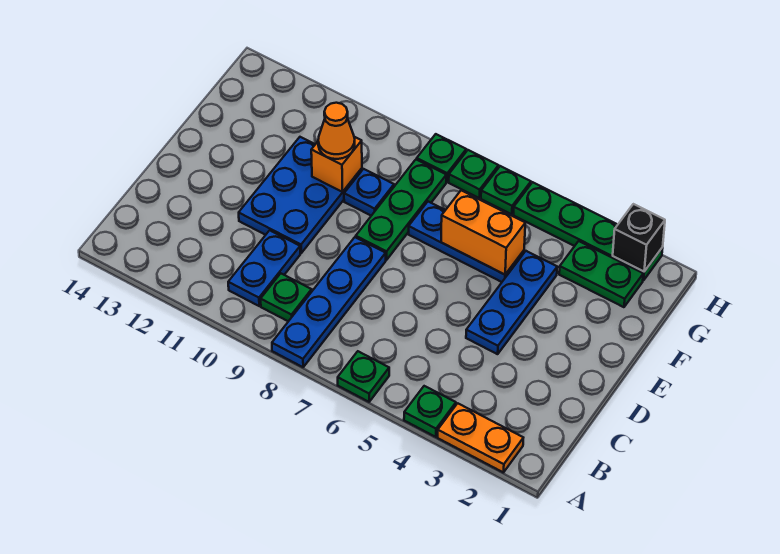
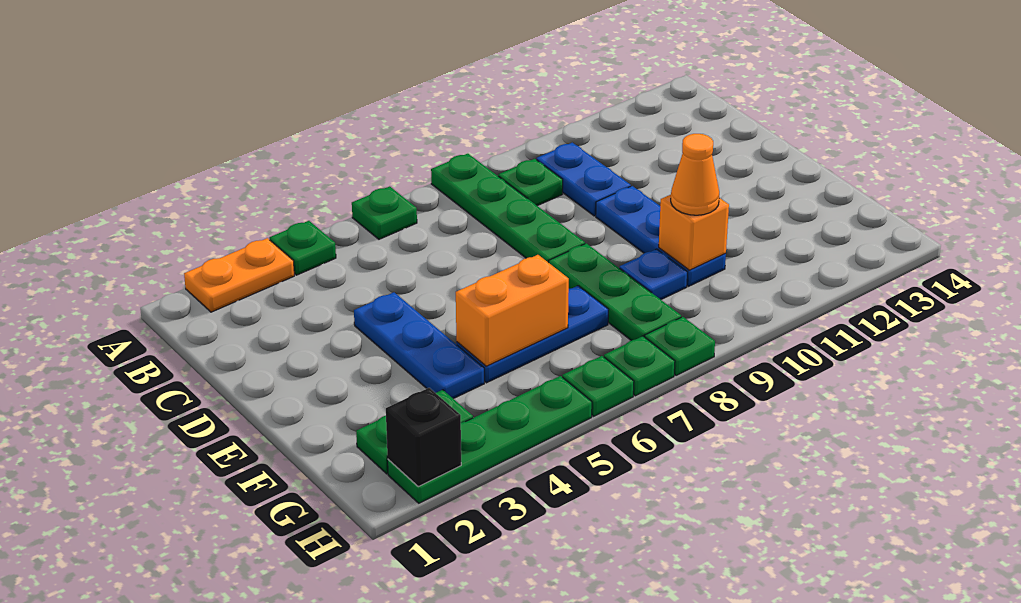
blue plate A8:D8 level 1 -> green plate A8:D8 level 1
blue plate D10:F11 level 1 -> blue plate D10:F10 level 1

